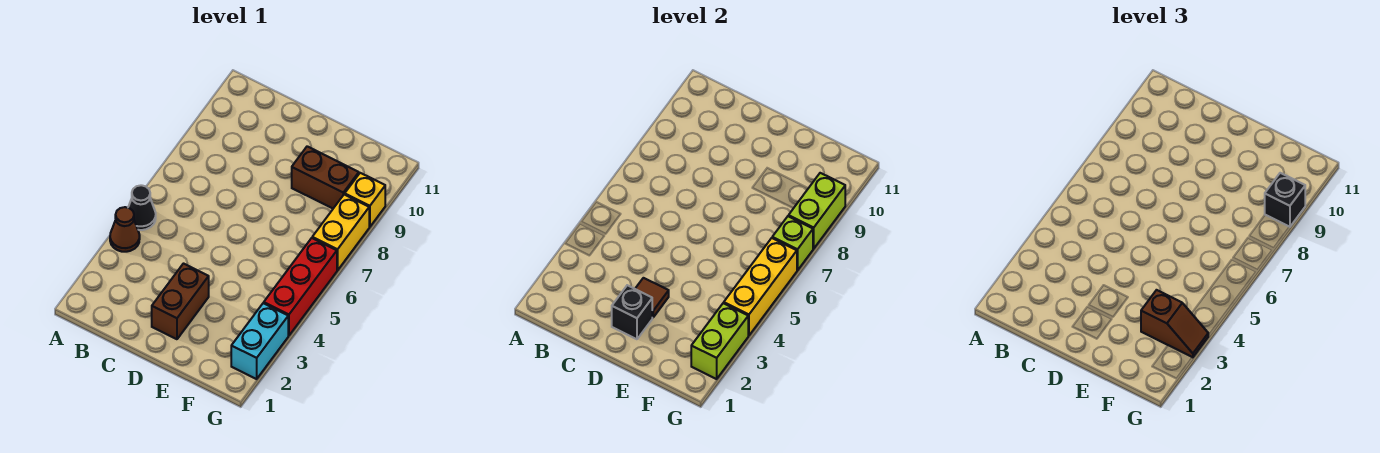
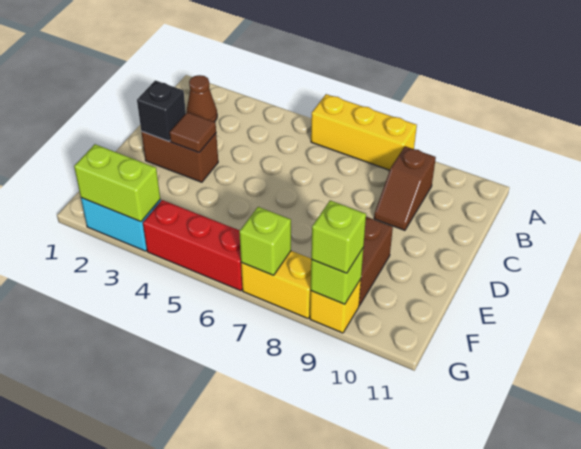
brown cone A4 level 1 -> brown cone B2 level 1
black cone A5 level 1 -> none
brown slope F3:G3 level 3 top F -> brown slope B9:C9 level 1 top B
yellow brick G4:G6 level 2 -> yellow brick A6:A8 level 1
lime brick G8:G9 level 2 -> lime brick G9 level 2
black brick G9 level 3 -> lime brick G9 level 3

